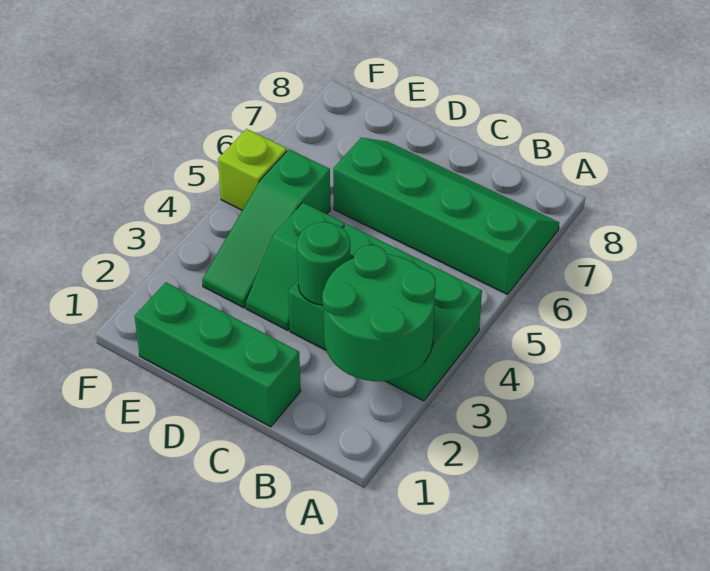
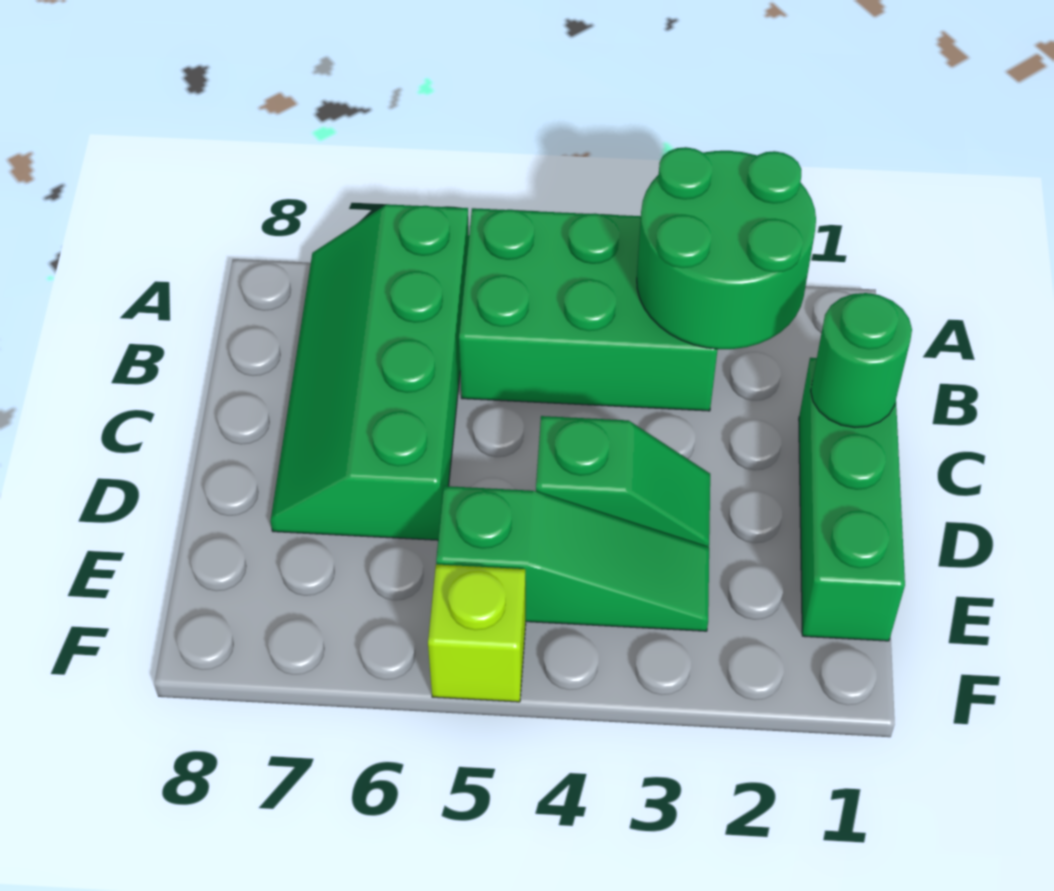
green brick A3:C4 level 1 -> green brick A3:B5 level 1
green round brick C3 level 2 -> green round brick C1 level 2

